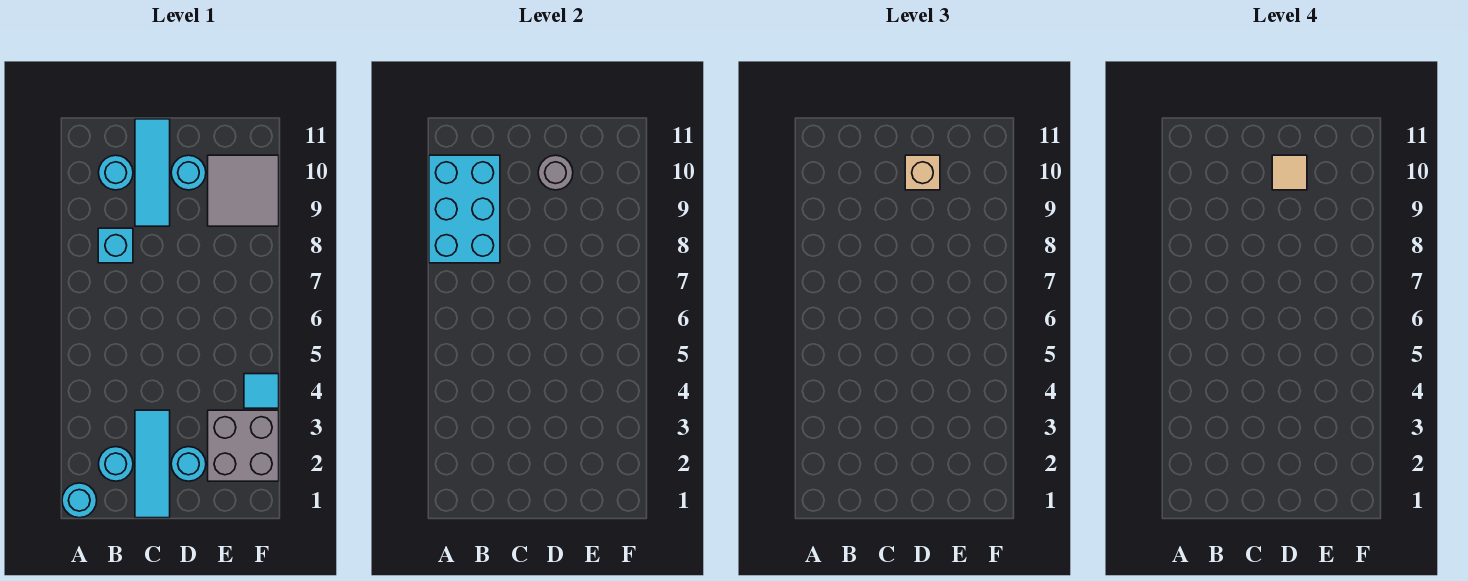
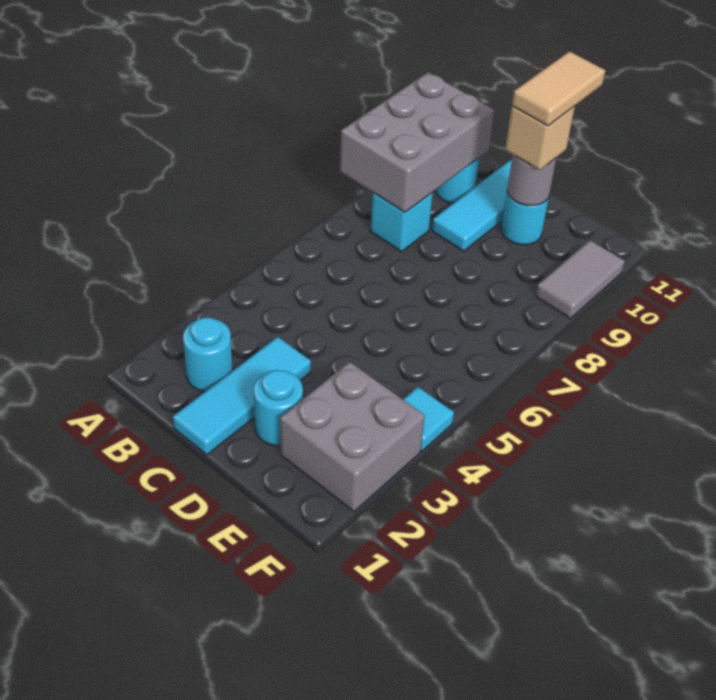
cyan round brick A1 level 1 -> none
cyan brick A8:B10 level 2 -> grey brick A8:B10 level 2
tan tile D10 level 4 -> tan tile D10:D11 level 4
grey tile E9:F10 level 1 -> grey tile F9:F10 level 1

